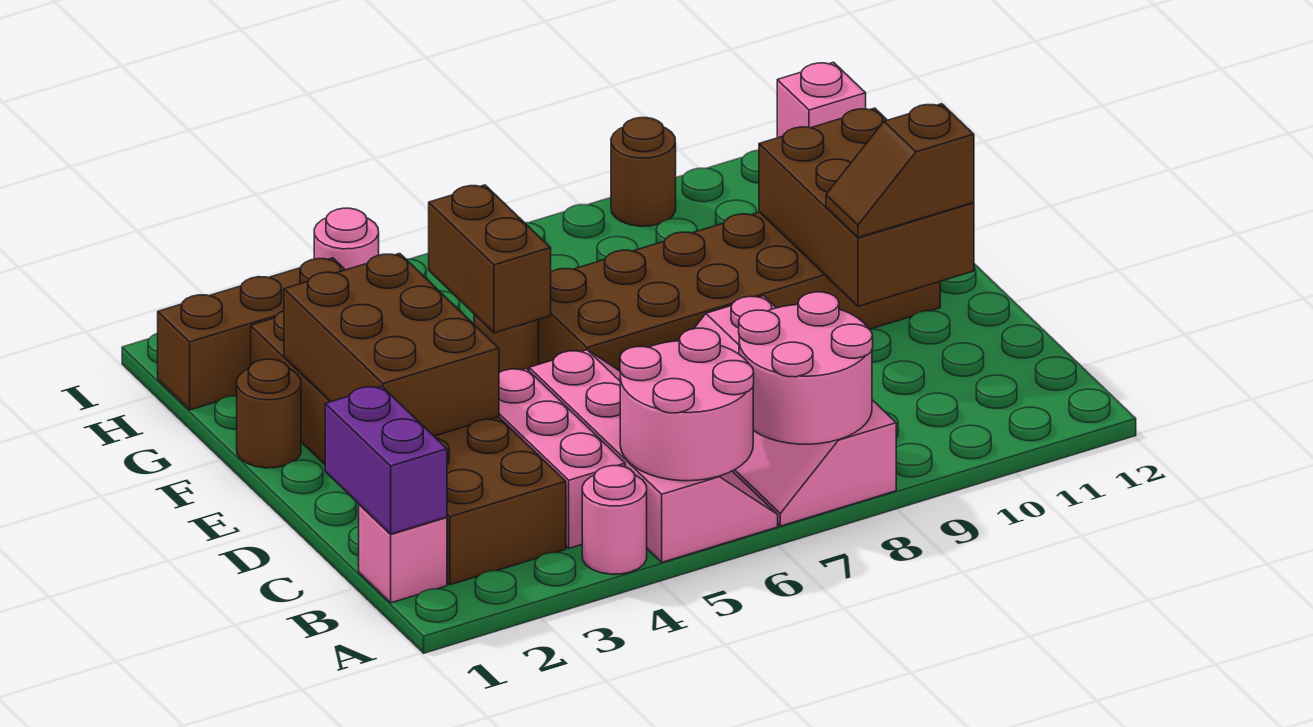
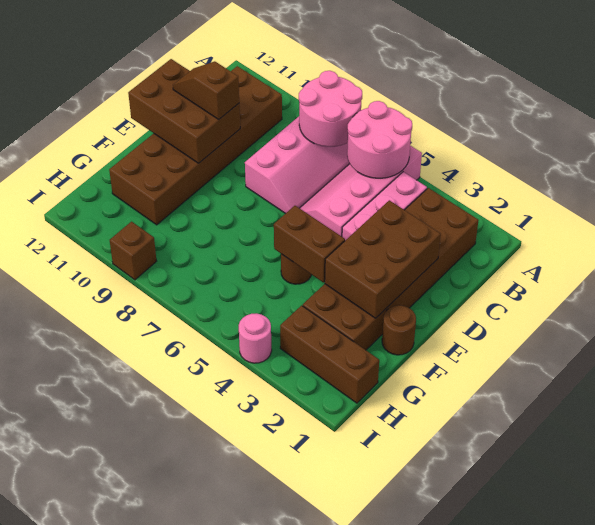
pink round brick A4 level 1 -> none
pink brick B1 level 1 -> none
purple brick B1:C1 level 2 -> none
brown brick D10:F11 level 2 -> brown brick D10:E12 level 2
brown slope D10:D11 level 3 top 11 -> brown slope D10:D11 level 3 top 10
brown brick E6:F11 level 1 -> brown brick B10:G11 level 1
brown brick F5:G5 level 2 -> brown brick F4:F5 level 2
brown round brick I9 level 1 -> brown brick I9 level 1
pink brick I12 level 1 -> none

